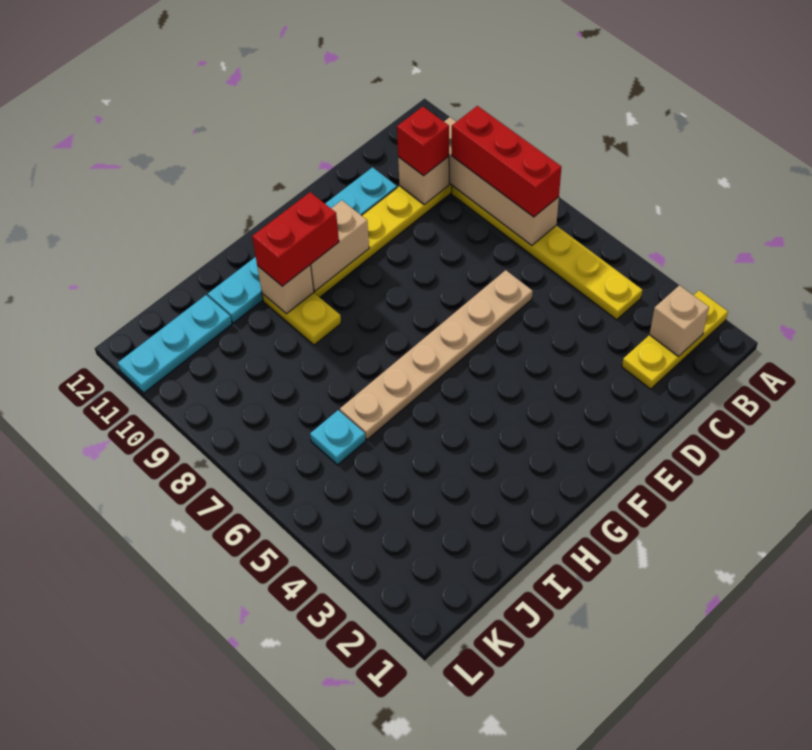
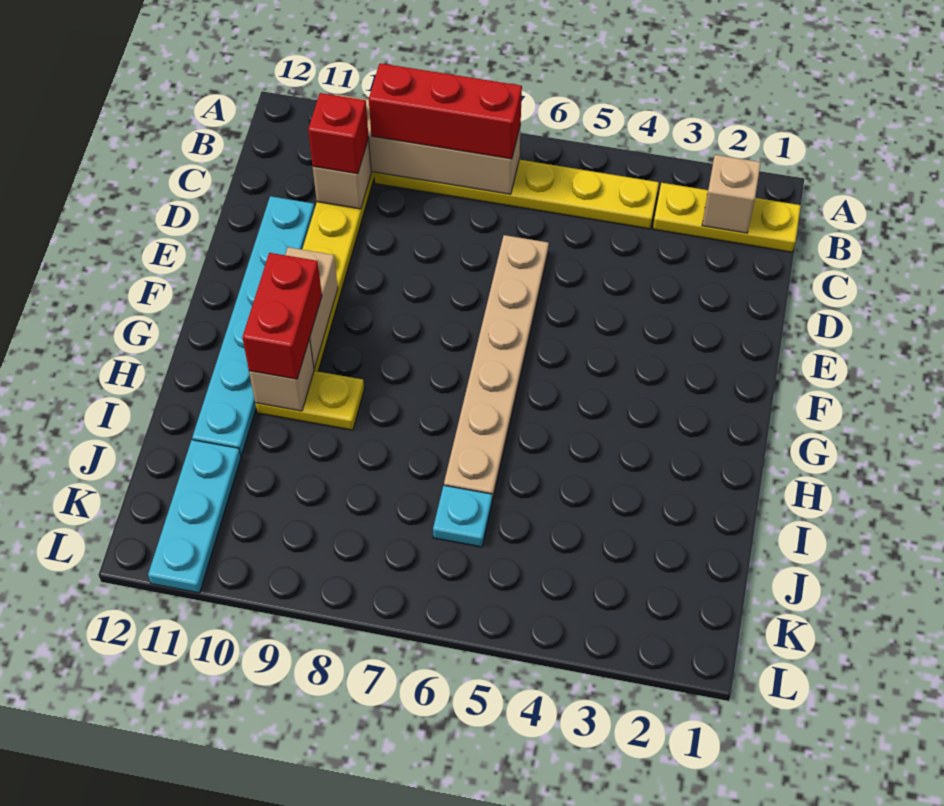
yellow plate A2:C2 level 1 -> yellow plate B1:B3 level 1

